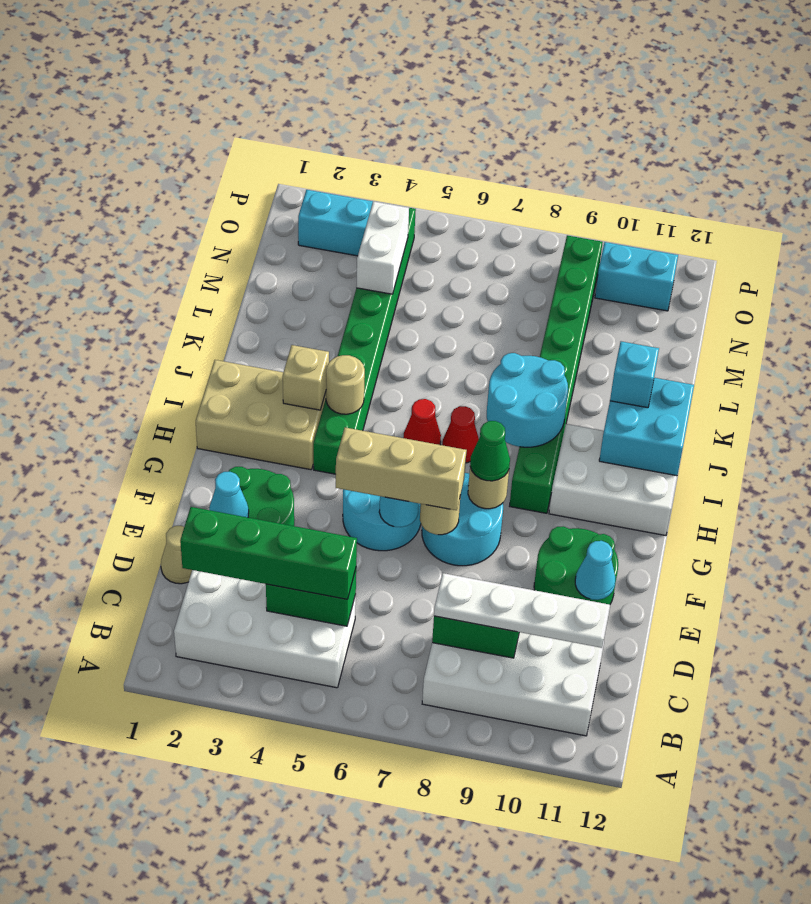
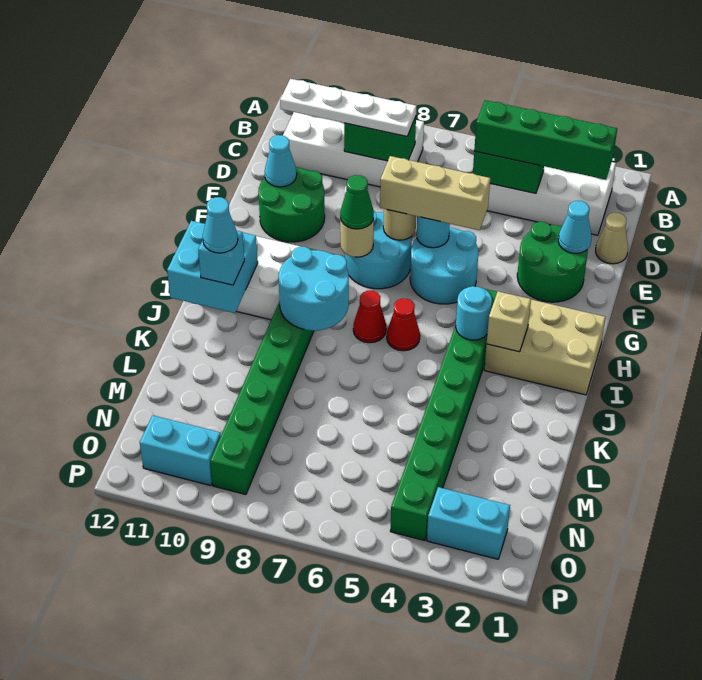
tan round brick I4 level 2 -> cyan round brick I4 level 2
none -> cyan cone J11 level 4
white brick M4:N4 level 2 -> none

